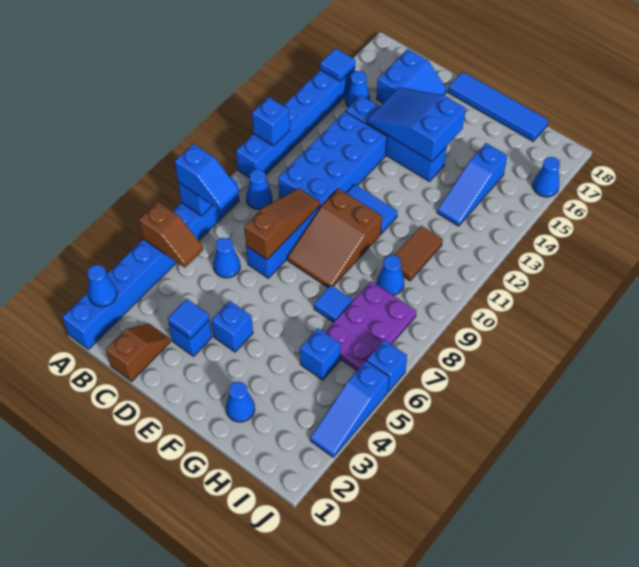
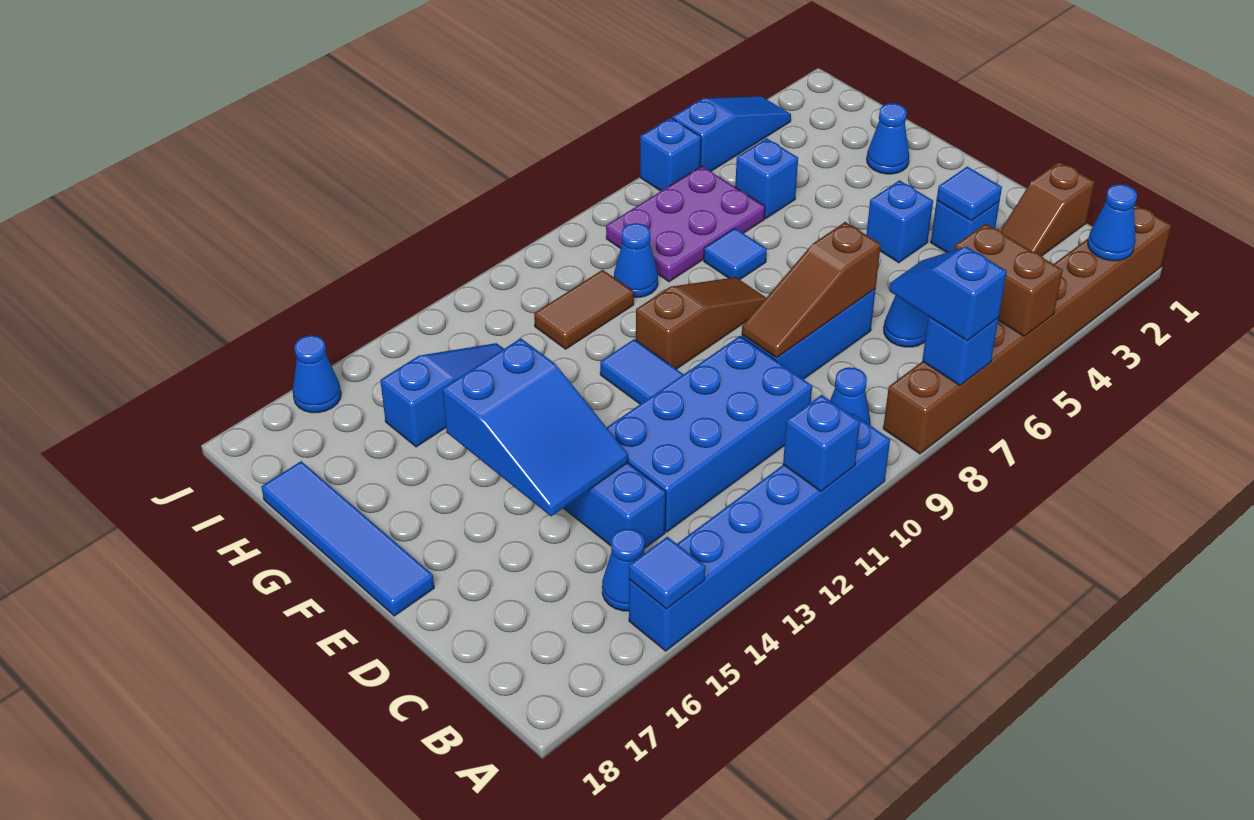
blue brick A1:A8 level 1 -> brown brick A1:A8 level 1
brown slope A5:B5 level 2 top A -> brown brick A5:B5 level 2
blue slope C16:D17 level 1 top C -> none
brown slope E8:F10 level 1 top 10 -> brown slope F8:F10 level 1 top 10

